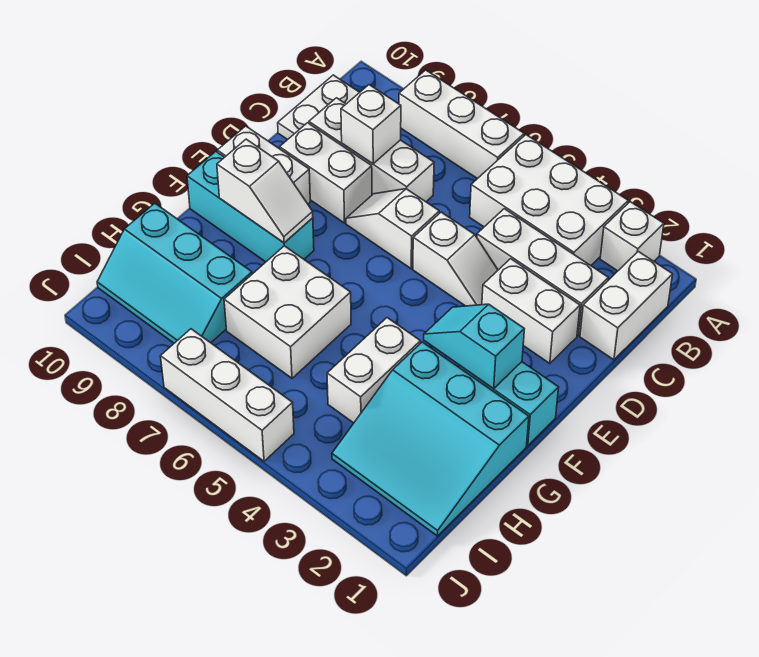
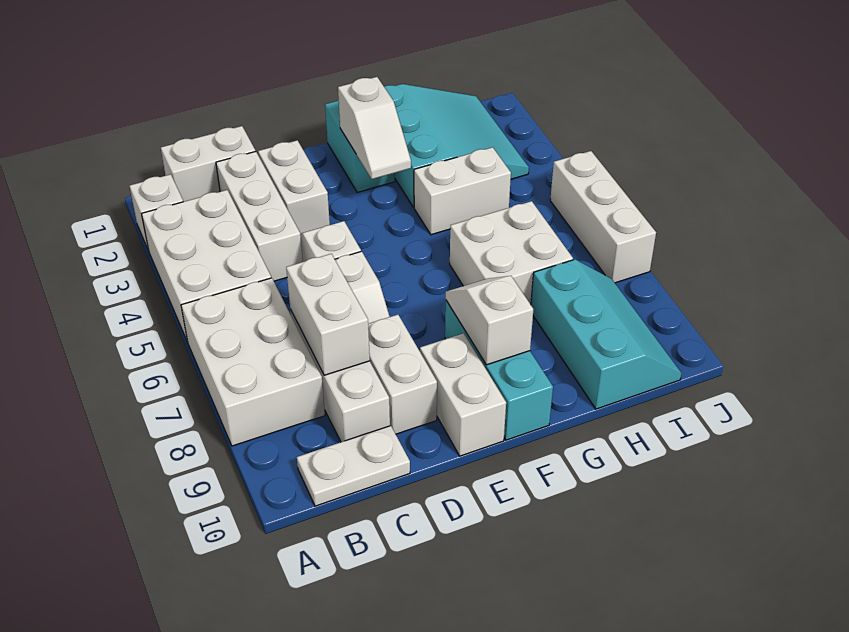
white brick A6:A8 level 1 -> white brick A6:B8 level 1
white brick C8 level 2 -> white brick C7:C8 level 2
cyan slope F2:F3 level 2 top 2 -> white slope F2:F3 level 2 top 2

